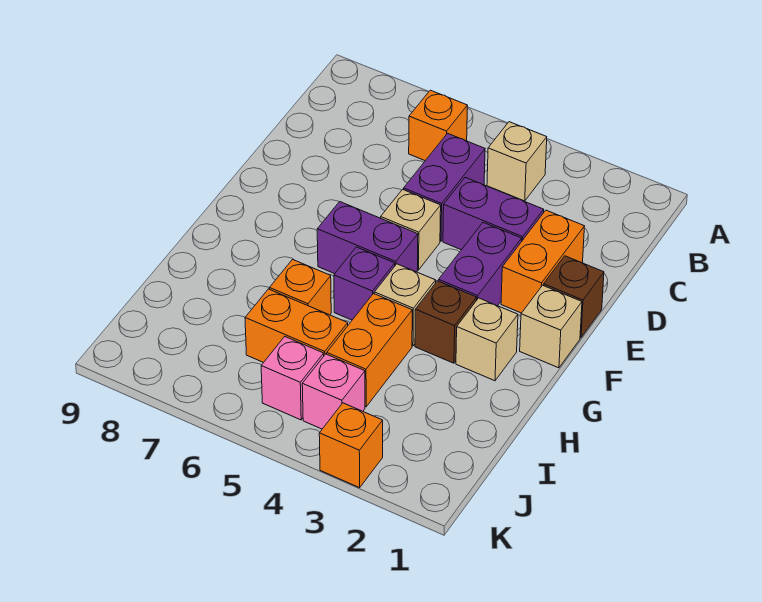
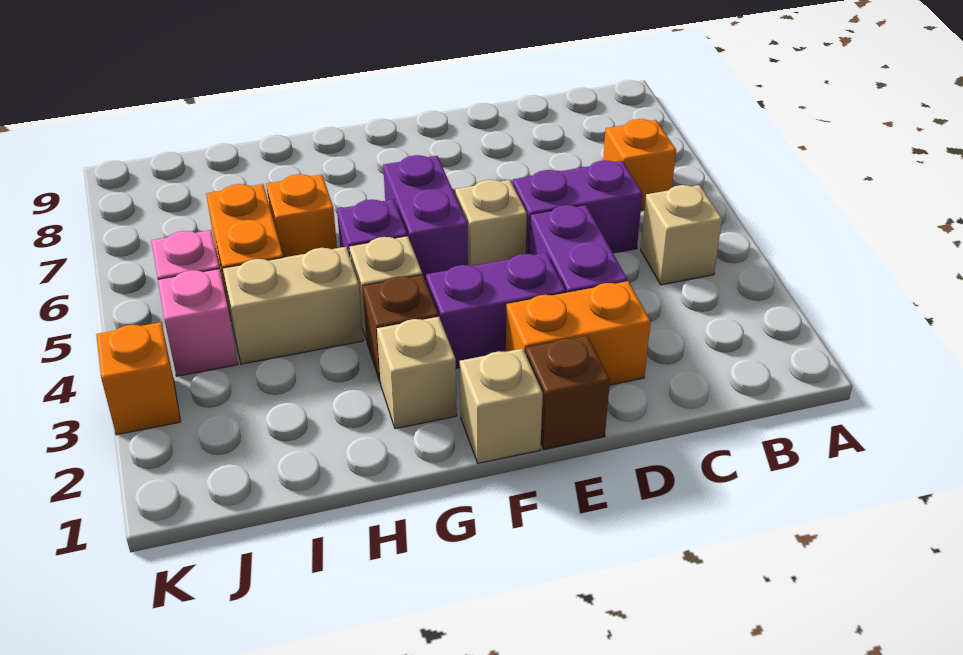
orange brick H4:I4 level 1 -> tan brick H4:I4 level 1

